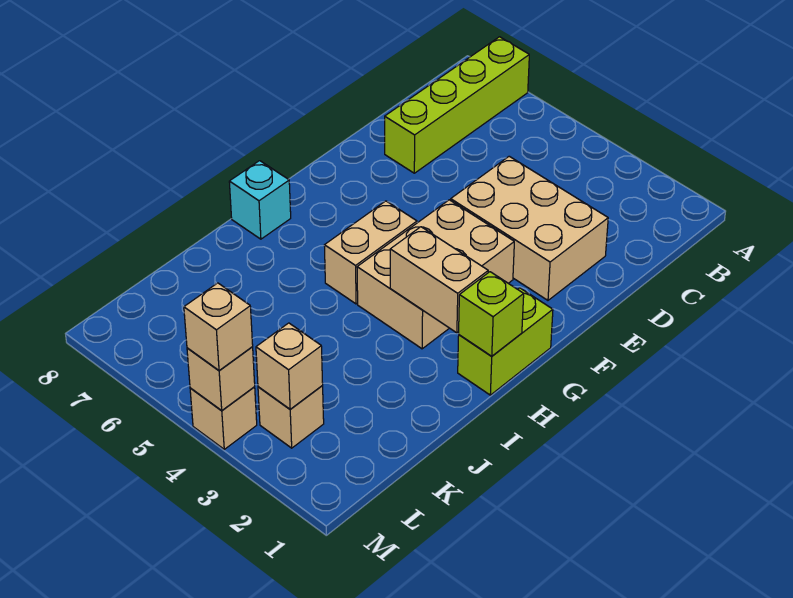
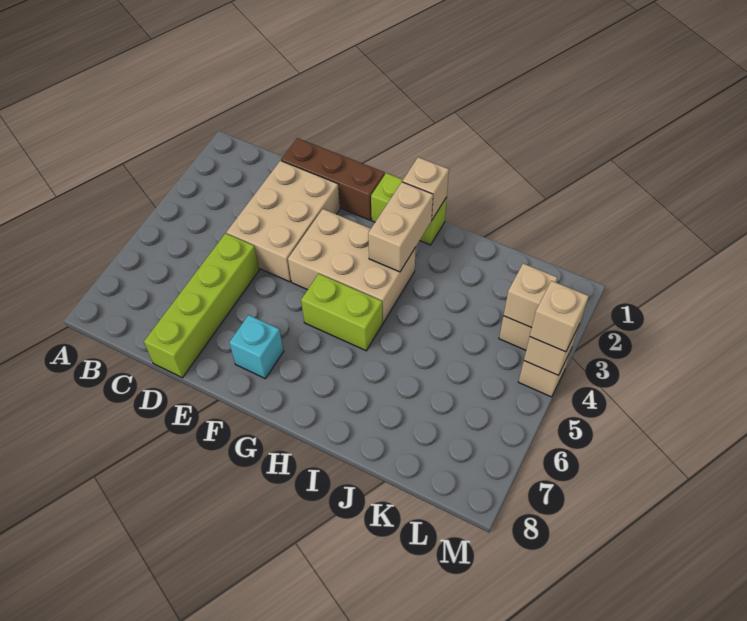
lime brick A7:D7 level 1 -> lime brick D5:D8 level 1
none -> brown brick D1:F1 level 1
tan brick G5:H5 level 1 -> lime brick G5:H5 level 1
lime brick H1 level 2 -> tan brick H1 level 2
cyan brick H8 level 1 -> cyan brick F7 level 1

